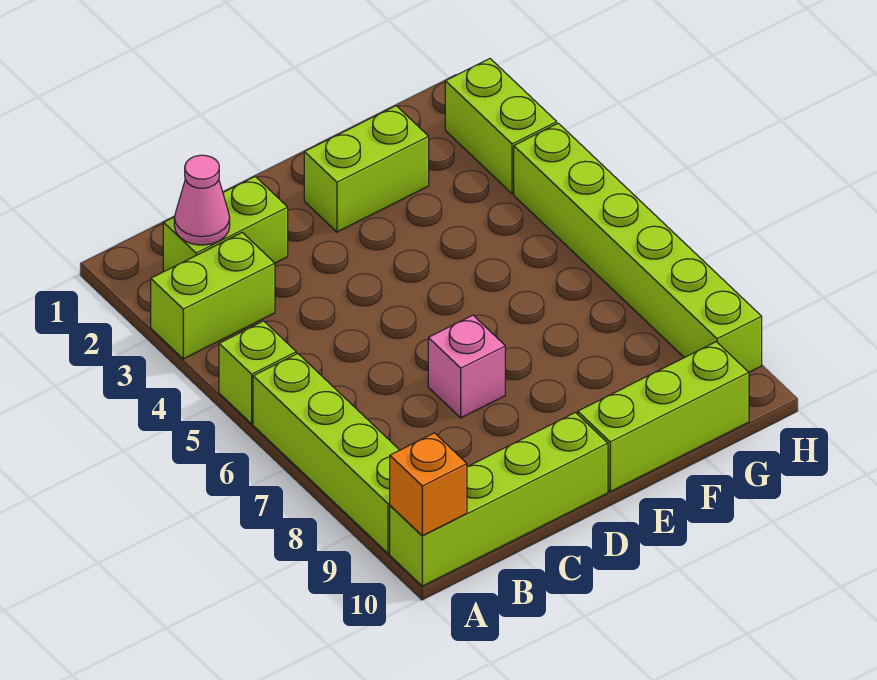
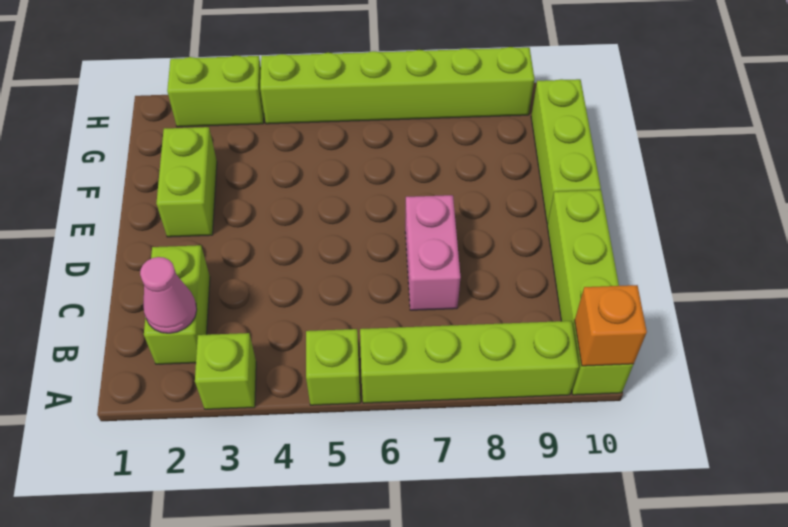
lime brick A3:B3 level 1 -> lime brick A3 level 1
pink brick D7 level 1 -> pink brick C7:D7 level 1

